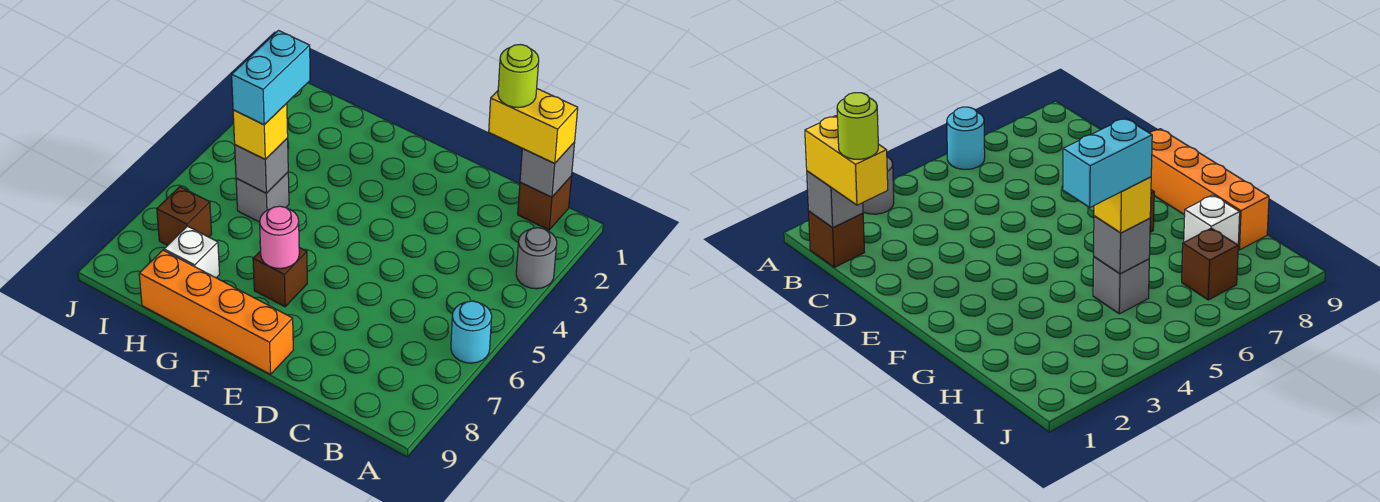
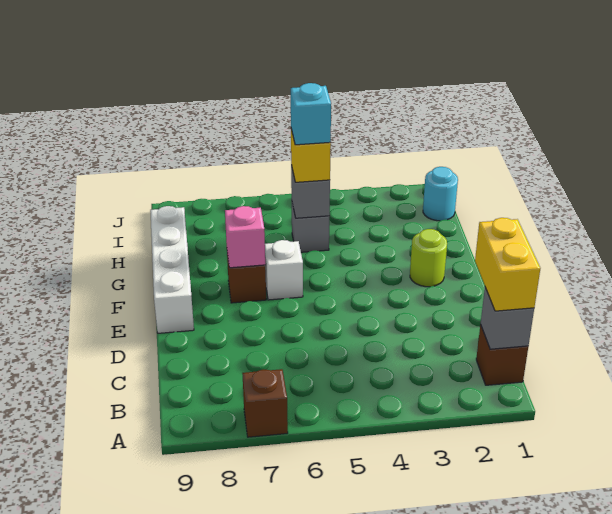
grey round brick A3 level 1 -> none
cyan round brick A6 level 1 -> cyan round brick I1 level 1
lime round brick C1 level 4 -> lime round brick F2 level 1
orange brick E9:H9 level 1 -> white brick E9:H9 level 1
pink round brick F7 level 2 -> pink brick F7 level 2
cyan brick H4:H5 level 4 -> cyan brick H5 level 4
white brick H8 level 1 -> white brick F6 level 1
brown brick I7 level 1 -> brown brick A7 level 1

